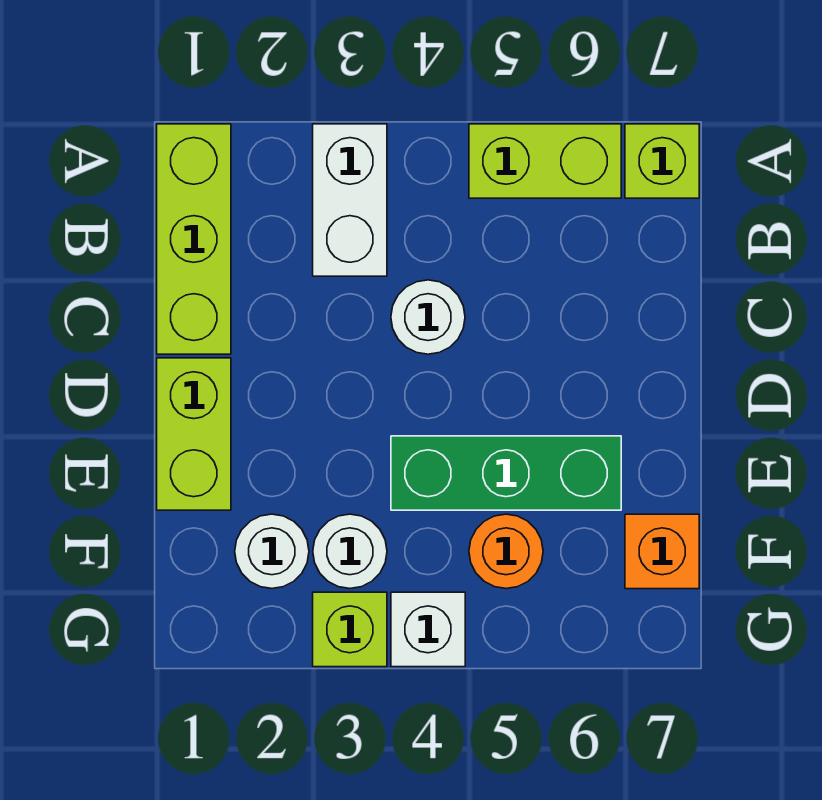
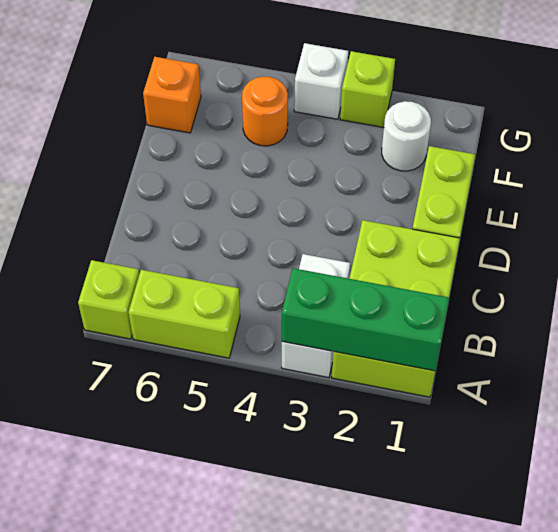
lime brick A1:C1 level 1 -> lime brick A1:C2 level 1
white round brick C4 level 1 -> none
green brick E4:E6 level 1 -> green brick A1:A3 level 2
white round brick F3 level 1 -> none

